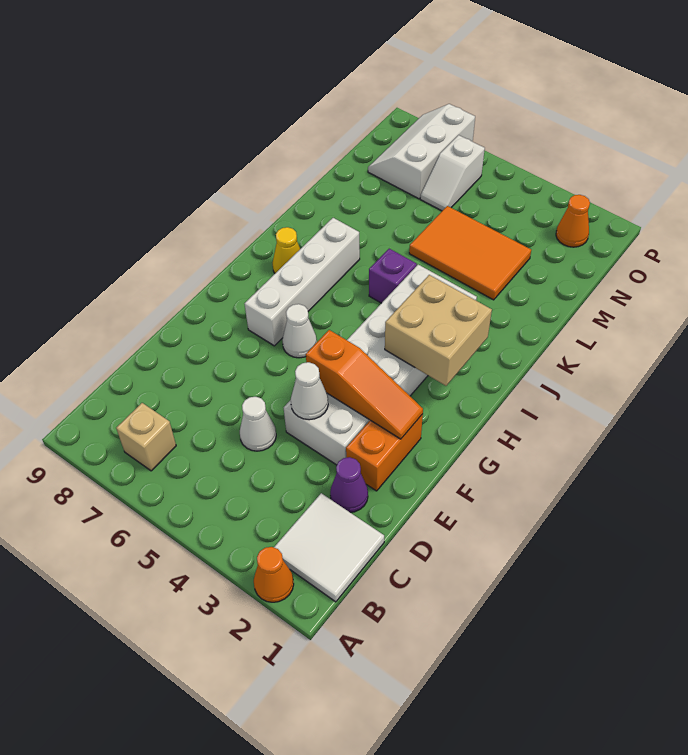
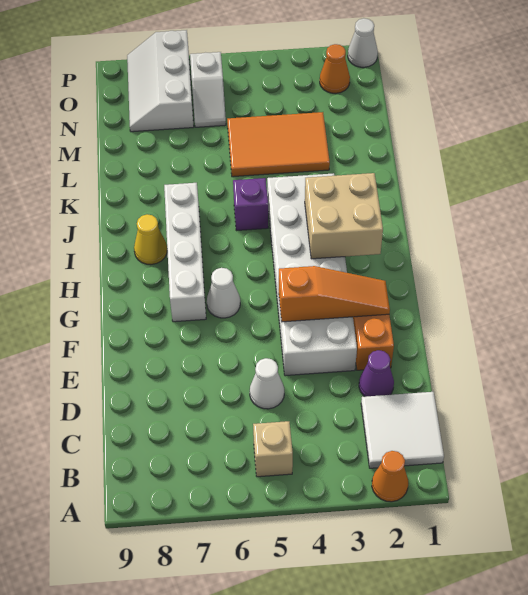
tan brick B7 level 1 -> tan brick B5 level 1
white cone E4 level 2 -> white cone P1 level 1

